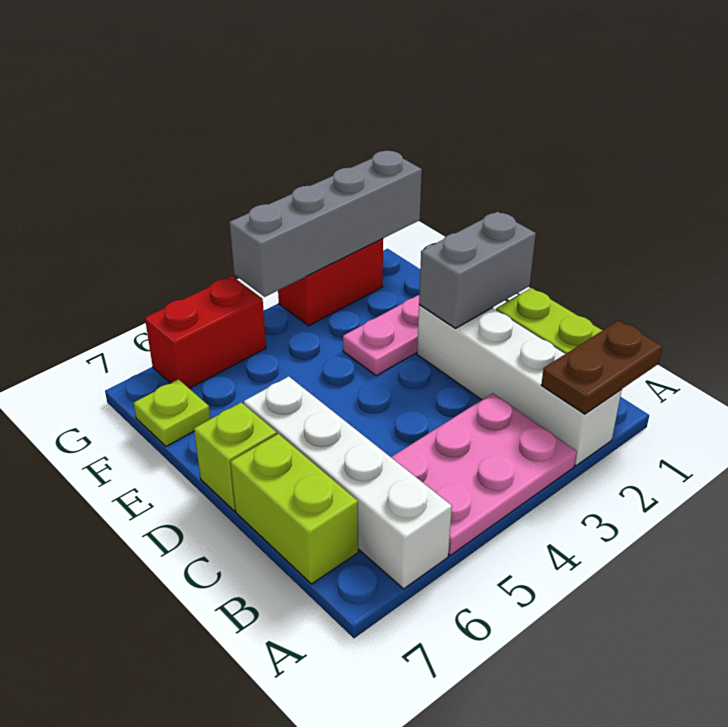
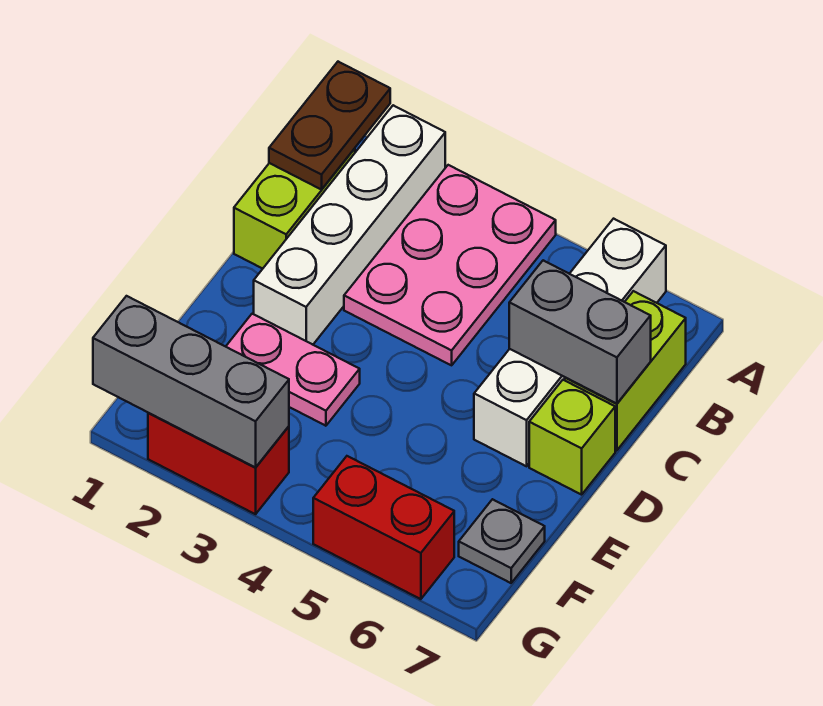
brown plate A1:A2 level 2 -> brown plate A1:B1 level 2
pink plate A3:B5 level 1 -> pink plate A3:C4 level 1
grey brick D1:D2 level 2 -> grey brick C6:C7 level 2
lime plate F7 level 1 -> grey plate F7 level 1
grey brick G1:G4 level 2 -> grey brick G1:G3 level 2

